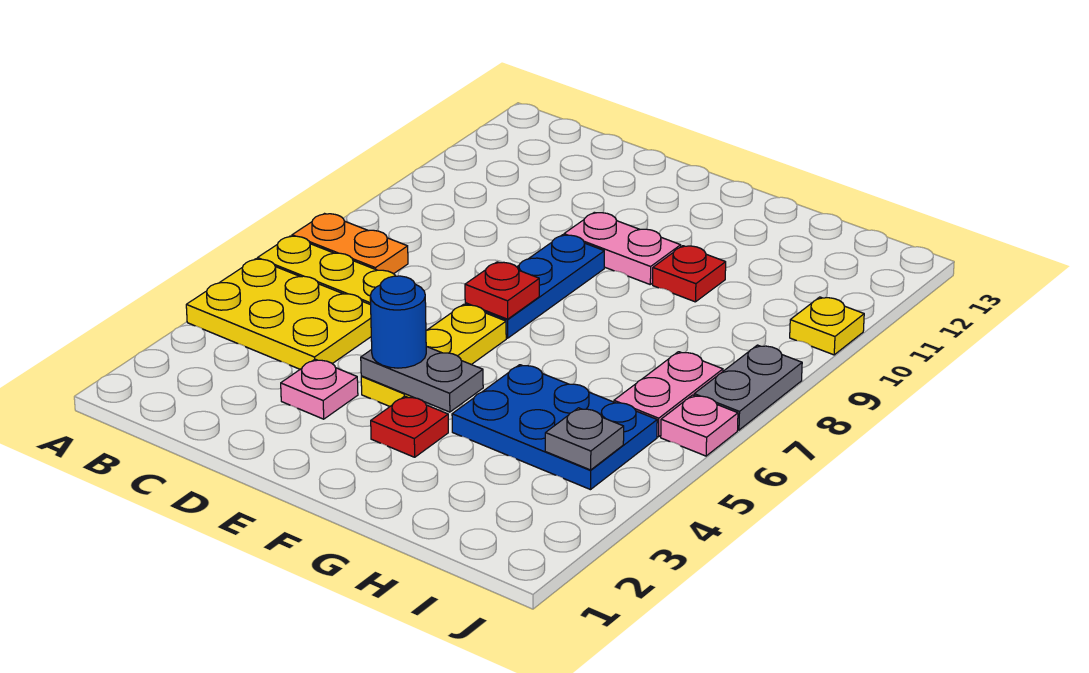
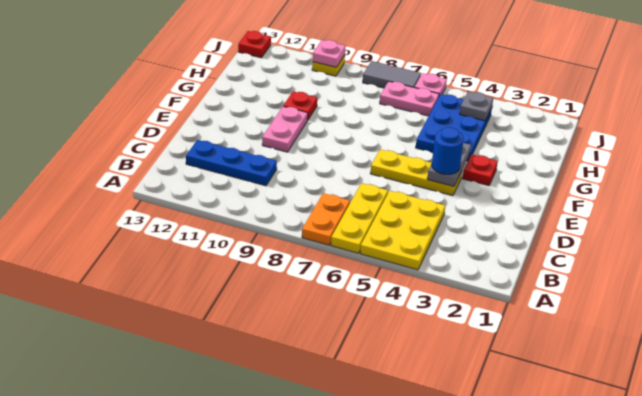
pink plate D3 level 1 -> pink plate J10 level 2
blue plate E7:E9 level 1 -> blue plate C10:C12 level 1
red plate E7 level 2 -> red plate J13 level 1
grey plate J7:J8 level 1 -> grey tile J7:J8 level 1

